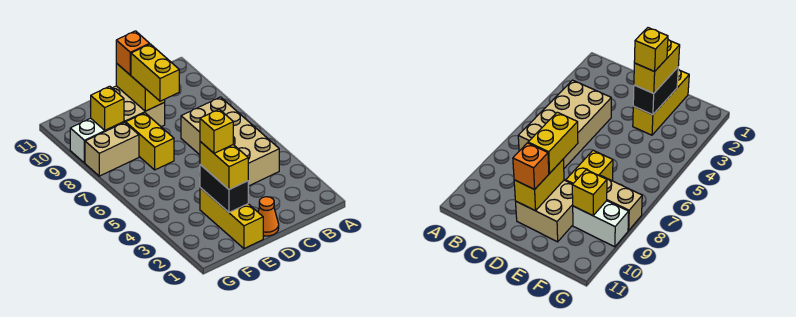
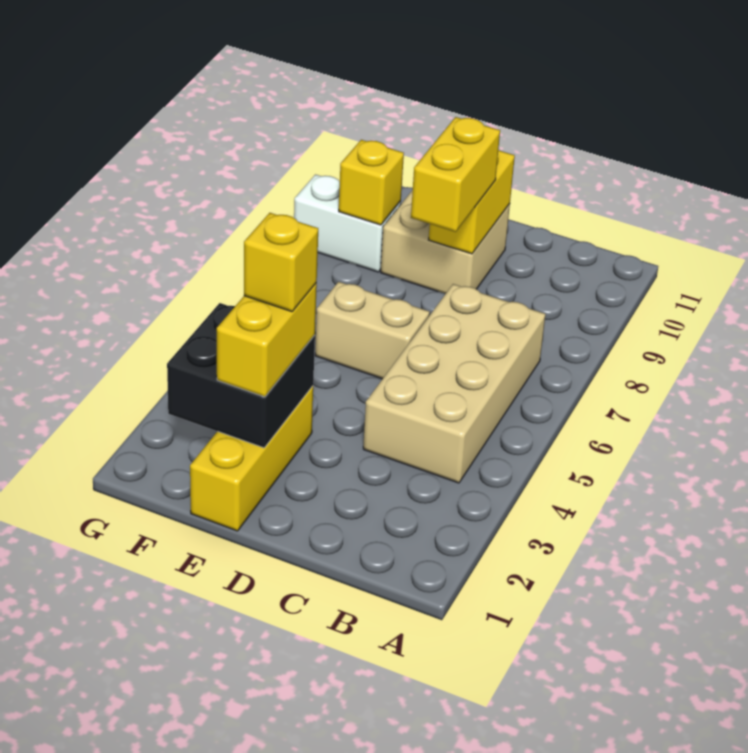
orange cone D1 level 1 -> none
orange brick D10 level 3 -> none
black brick E2:E3 level 2 -> black brick E2:F3 level 2
yellow brick E7:E8 level 1 -> none
tan brick F8:G8 level 1 -> tan brick D6:E6 level 1

